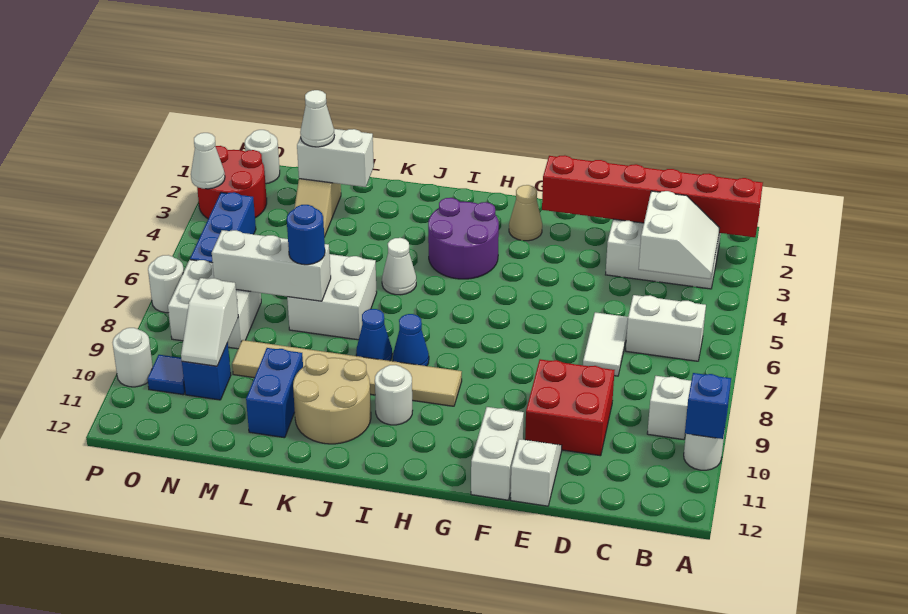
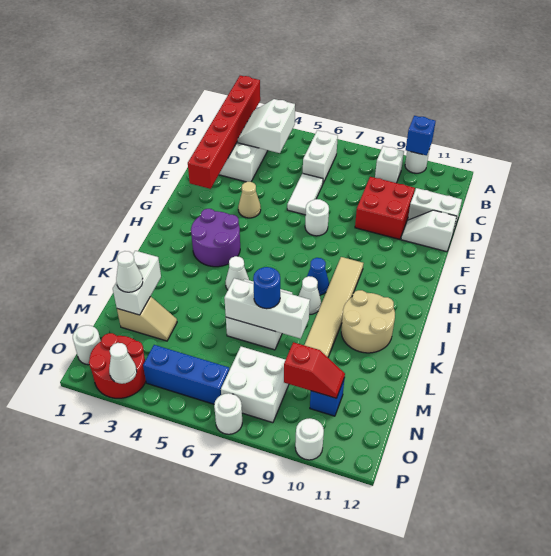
white slope B3:C4 level 2 top C -> white slope B3:C4 level 2 top 4
white tile D6:D7 level 1 -> white tile D6:E6 level 1
white brick F11:F12 level 1 -> white brick D11:D12 level 1
tan cone G2 level 1 -> tan cone F4 level 1
white round brick I10 level 1 -> white round brick F7 level 1
blue cone J8 level 1 -> white cone J8 level 1
white brick L7:N7 level 2 -> white brick L6:L8 level 2
blue brick L10:L11 level 1 -> none
white slope N9:N10 level 2 top 9 -> red slope N9:N10 level 2 top 9
blue tile O10 level 1 -> none

